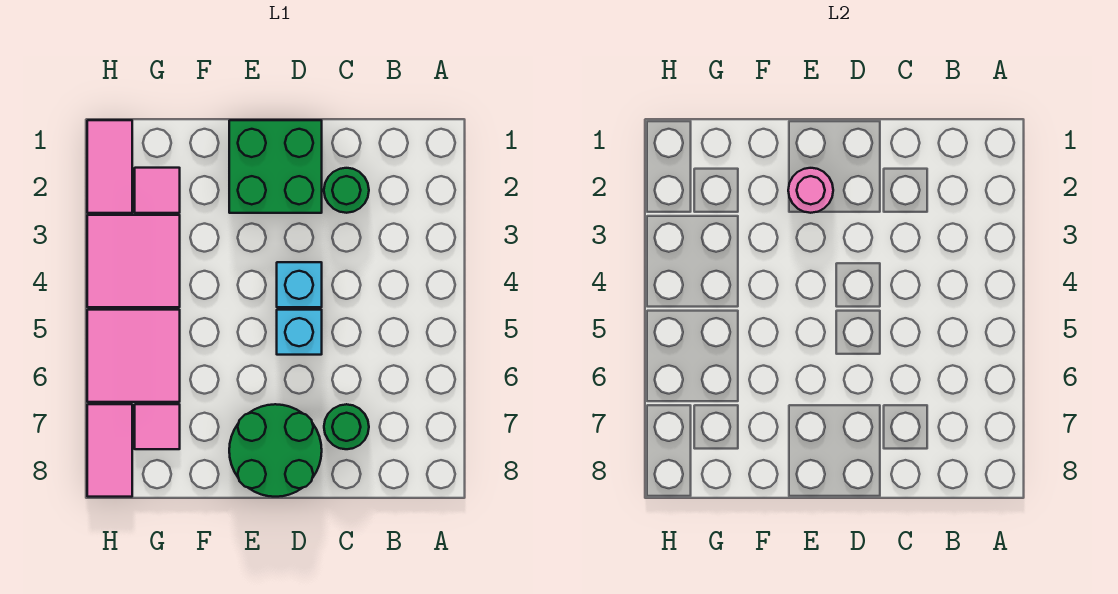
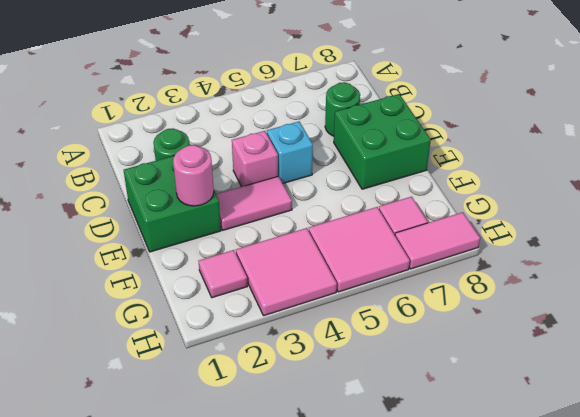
cyan brick D4 level 1 -> pink brick D4 level 1
green round brick D7:E8 level 1 -> green brick D7:E8 level 1
pink tile H1:H2 level 1 -> pink tile E3:E4 level 1

